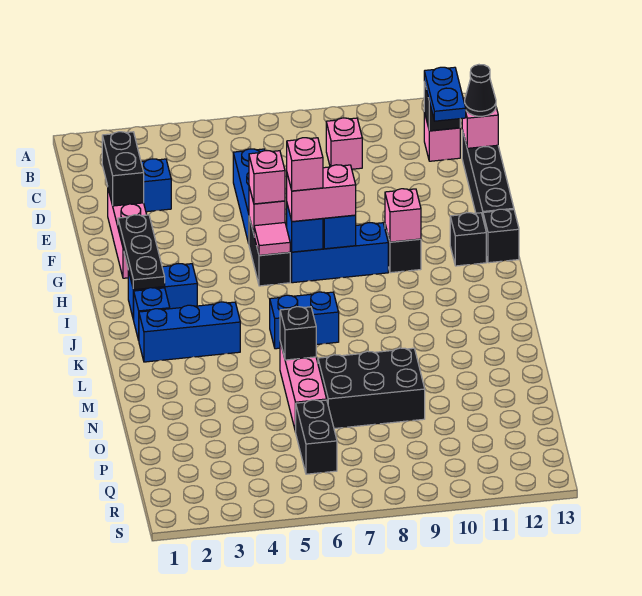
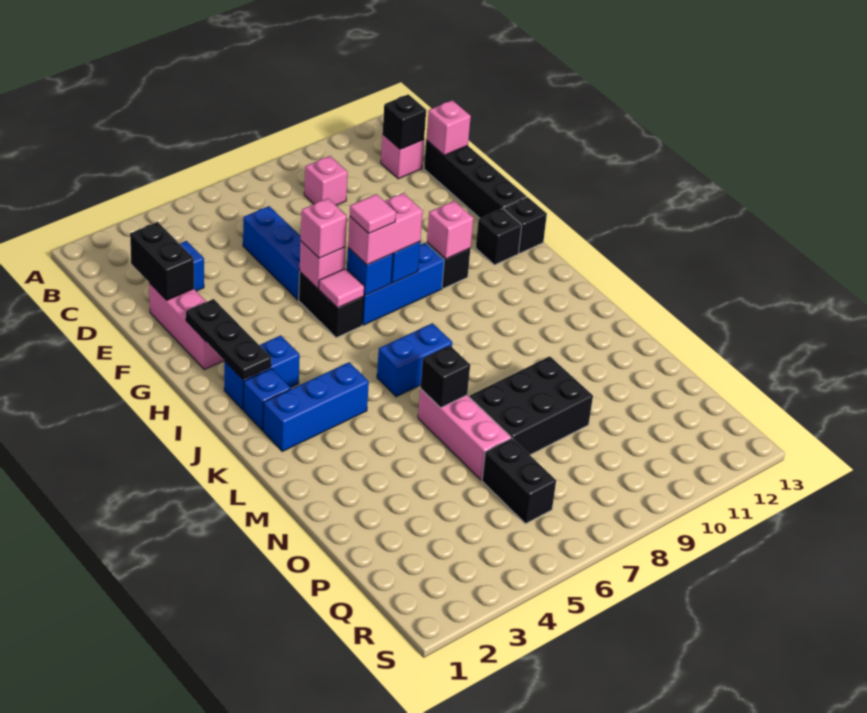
blue plate C12:D12 level 3 -> none
black cone D13 level 3 -> none
pink brick H7 level 4 -> pink tile H7 level 4

